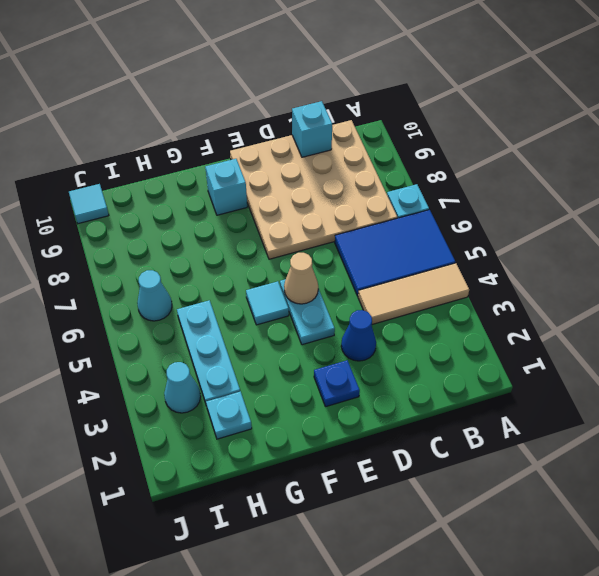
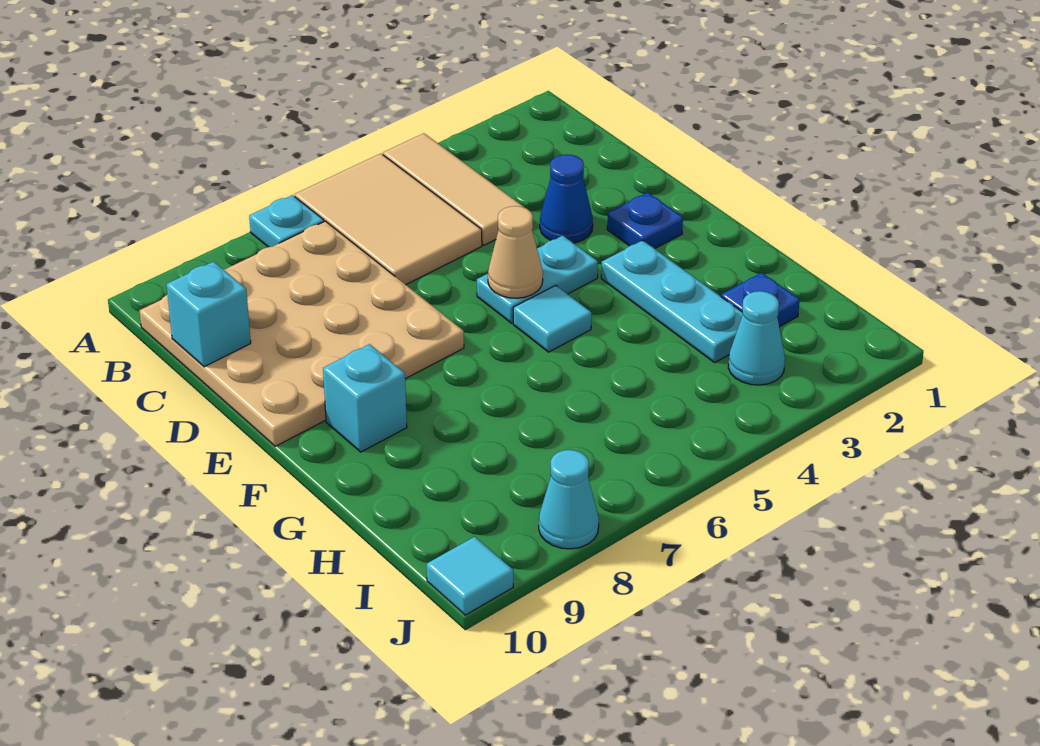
blue tile A5:C6 level 1 -> tan tile A5:C6 level 1
cyan plate H2 level 1 -> blue plate H2 level 1
cyan plate H3:H5 level 1 -> cyan plate F3:H3 level 1
cyan cone I6 level 1 -> cyan cone J8 level 1

